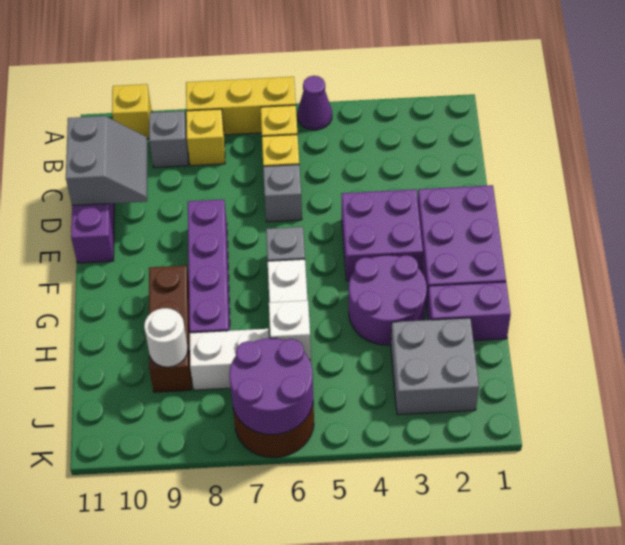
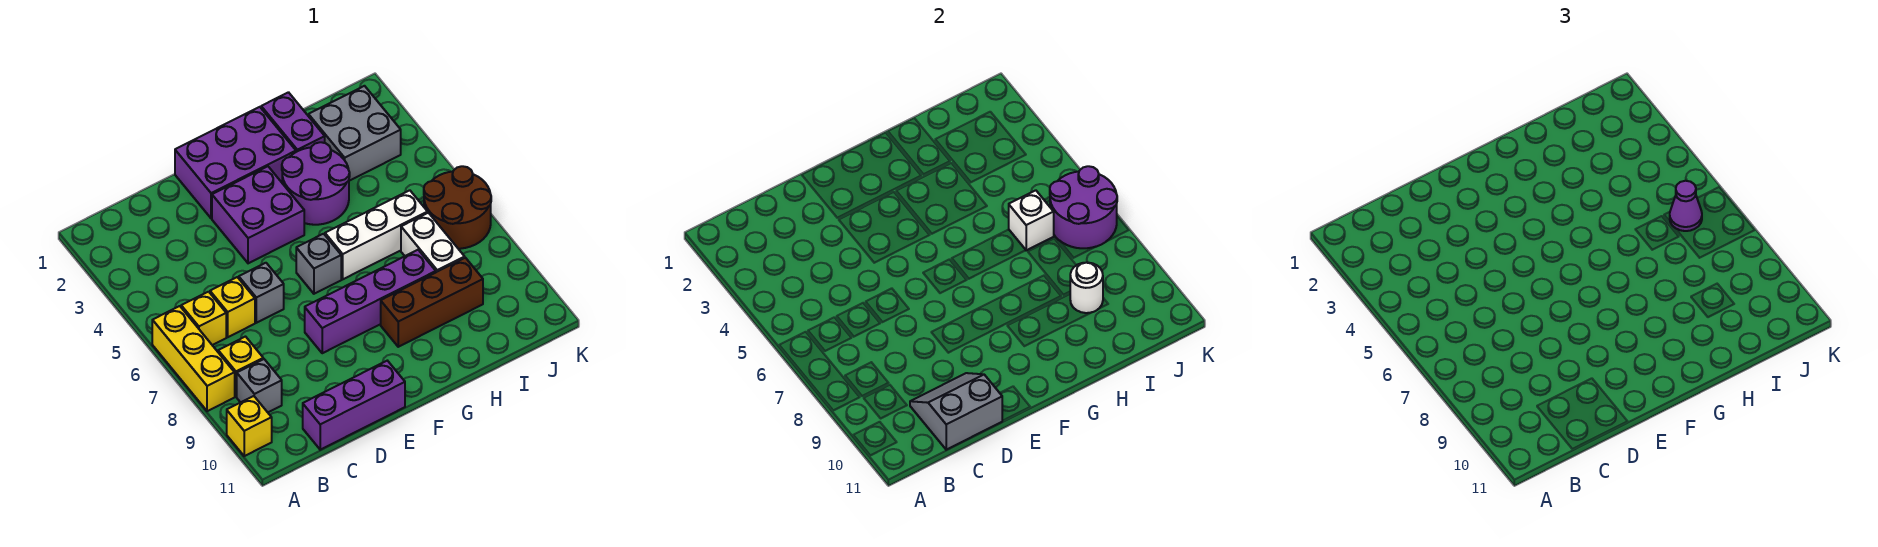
purple cone A5 level 1 -> purple cone J6 level 3

